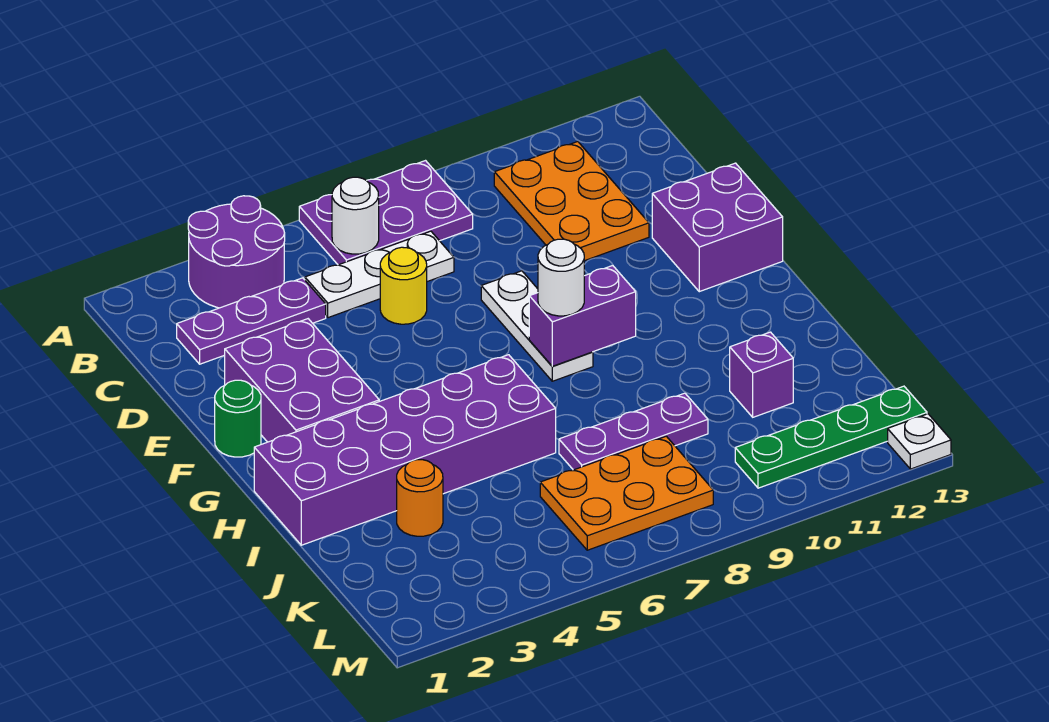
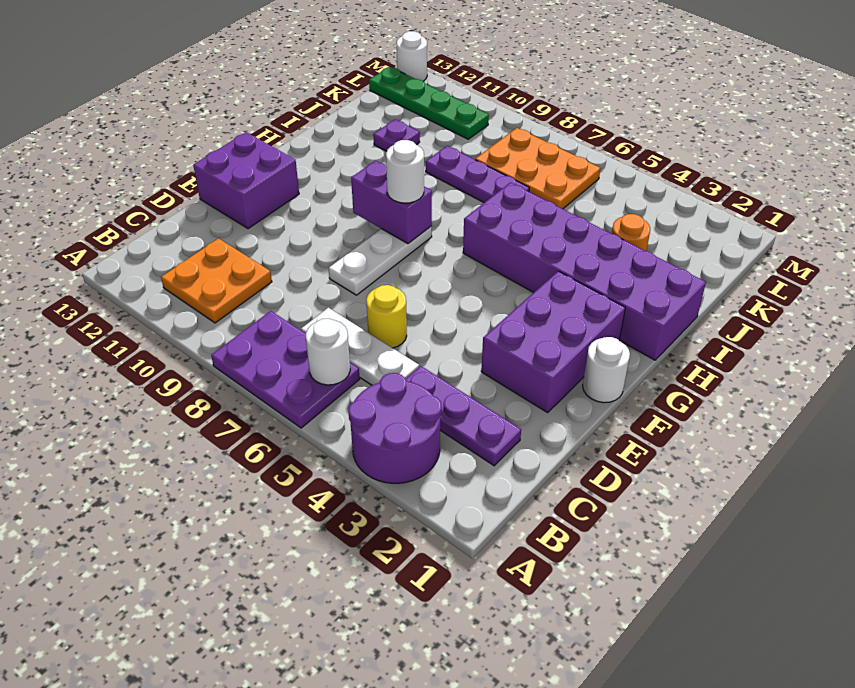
orange plate B10:D11 level 1 -> orange plate B10:C11 level 1
green round brick F1 level 1 -> white round brick F1 level 1
purple brick J11 level 1 -> purple plate J11 level 1
white plate M13 level 1 -> white round brick M13 level 1

